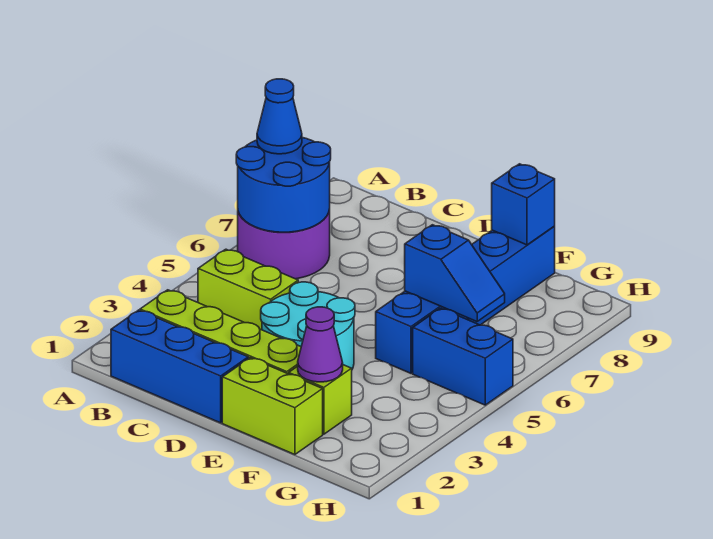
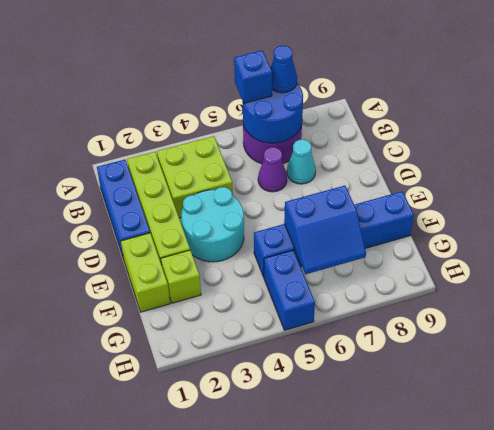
lime brick B4:C4 level 1 -> lime brick B3:C4 level 1
none -> cyan cone C7 level 1
purple cone F2 level 2 -> purple cone C6 level 1
blue slope F6:G6 level 2 top F -> blue slope F6:G7 level 2 top F
blue brick F9 level 2 -> blue brick A6 level 3

